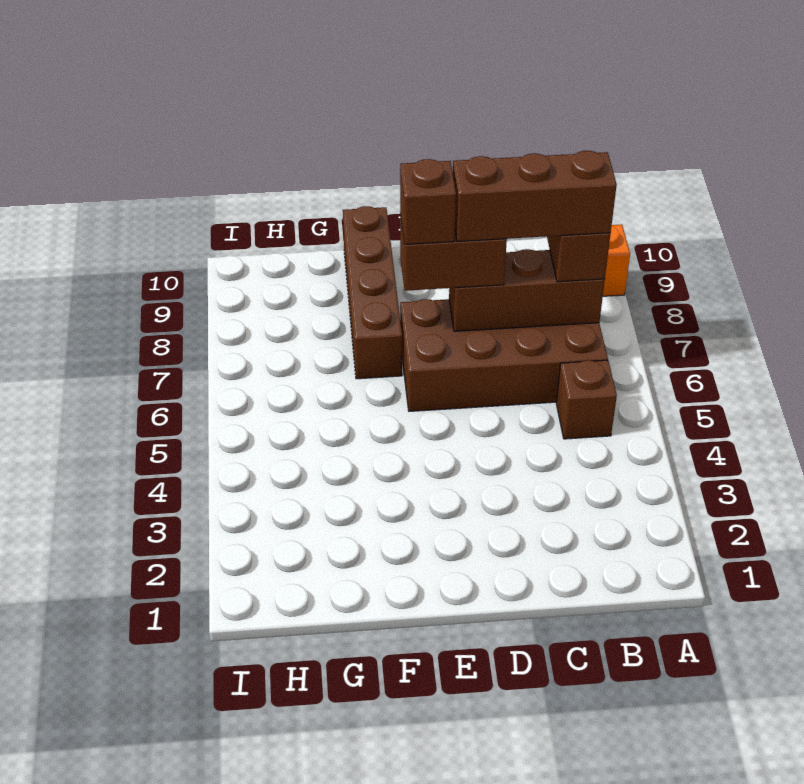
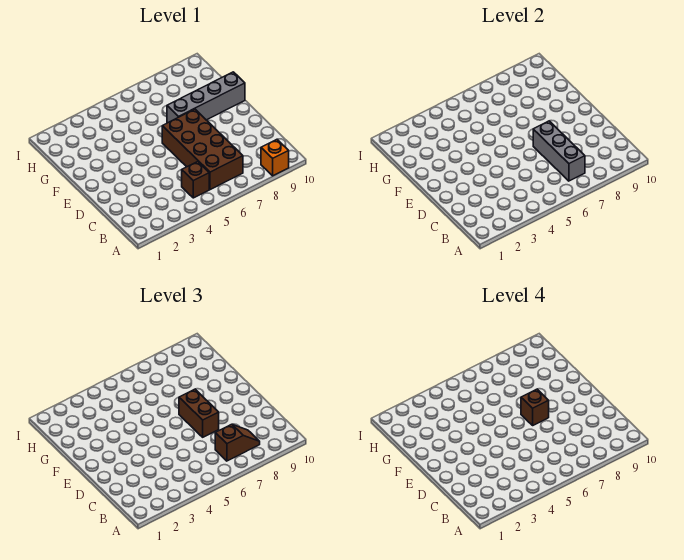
brown brick B7:D7 level 2 -> grey brick B7:D7 level 2
brown brick B7:D7 level 4 -> none
brown brick F7:F10 level 1 -> grey brick F7:F10 level 1

